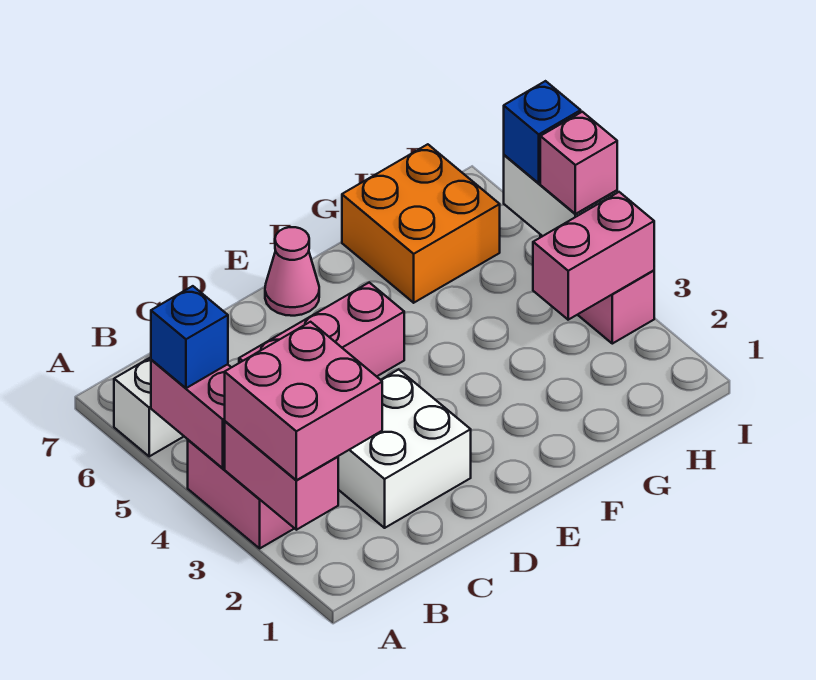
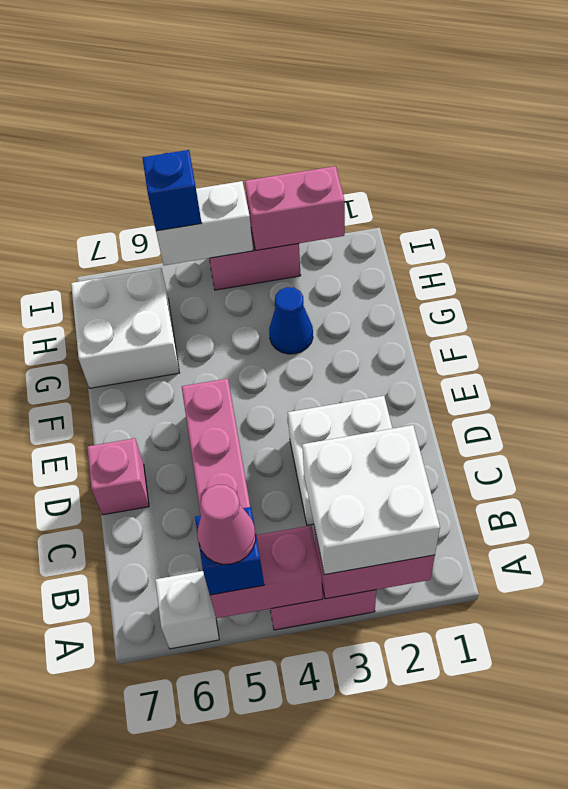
pink brick A2:B3 level 3 -> white brick A2:B3 level 3
pink cone E7 level 1 -> pink cone A5 level 4
none -> blue cone G3 level 1
orange brick G6:H7 level 1 -> white brick G6:H7 level 1
pink brick H3:I3 level 2 -> pink brick I2:I3 level 2
pink brick I4 level 3 -> pink brick D7 level 1

